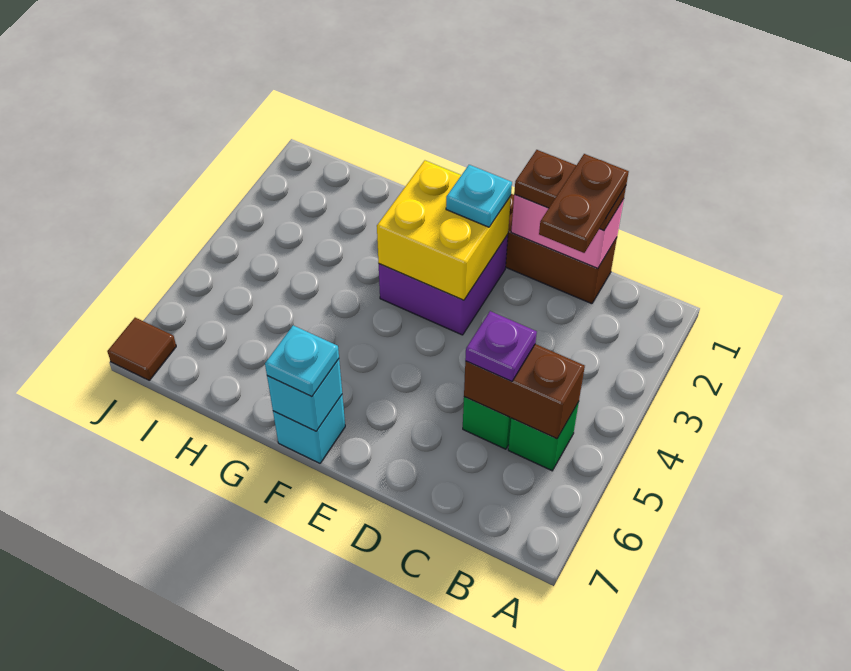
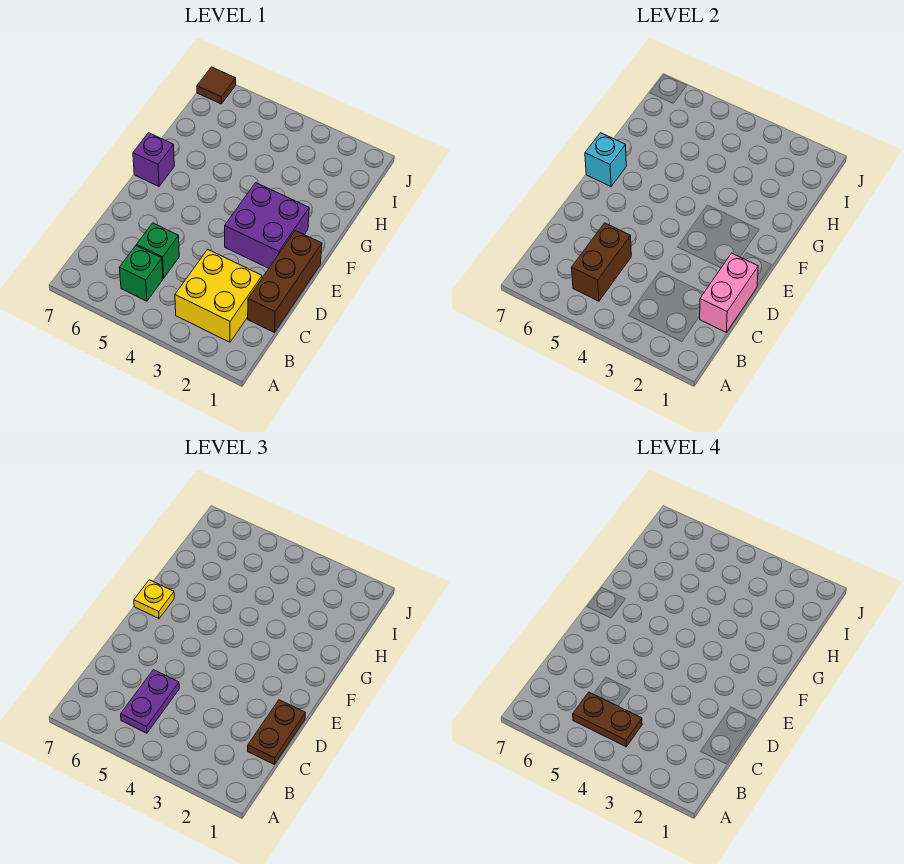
brown plate C1:C2 level 4 -> brown plate B4:B5 level 4
purple plate C5 level 3 -> purple plate B5:C5 level 3
yellow brick E2:F3 level 2 -> yellow brick B2:C3 level 1
cyan plate E2 level 3 -> none
cyan brick F7 level 1 -> purple brick F7 level 1
cyan plate F7 level 3 -> yellow plate F7 level 3

